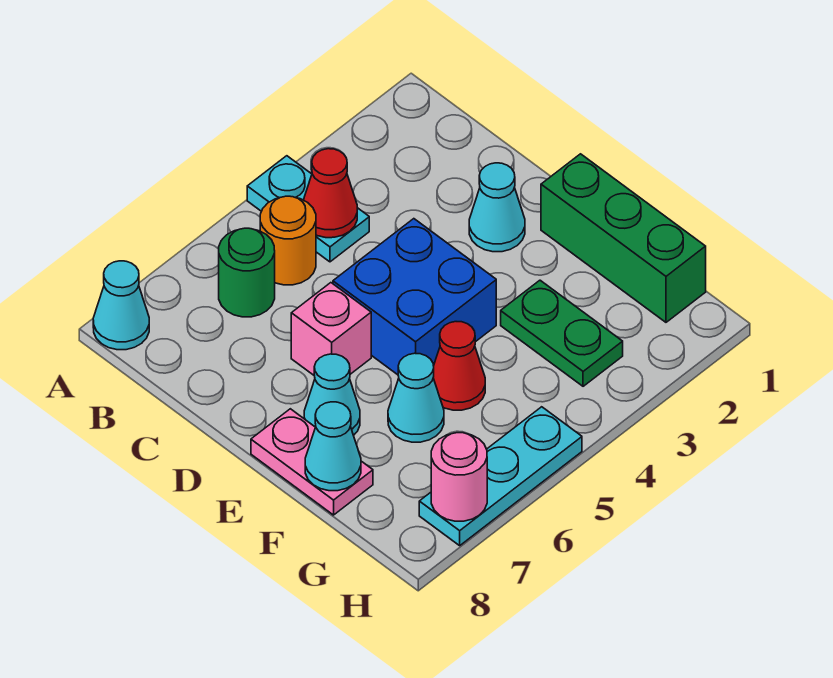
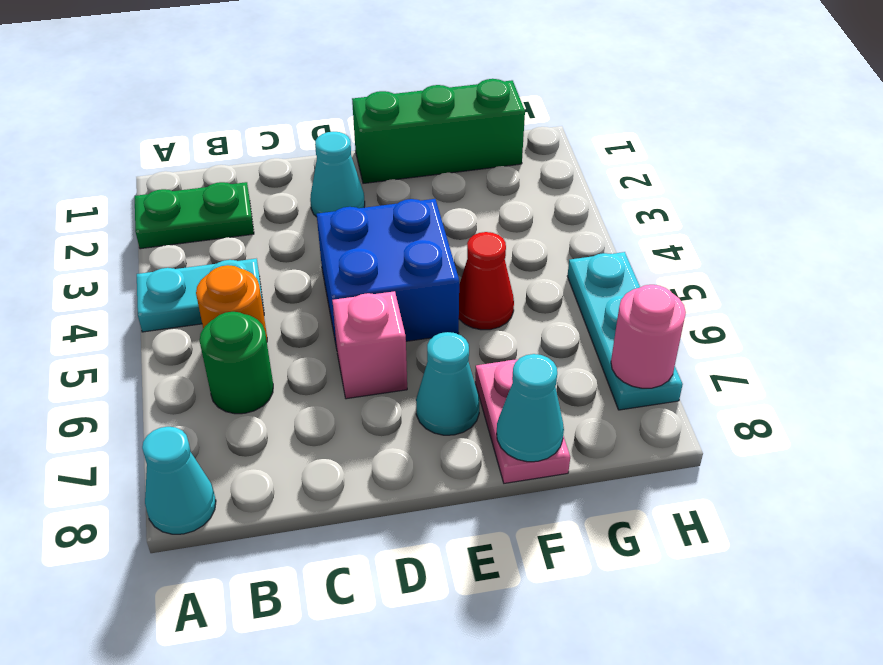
red cone B4 level 2 -> none
pink plate E8:F8 level 1 -> pink plate F7:F8 level 1
green plate F3:G3 level 1 -> green plate A2:B2 level 1
cyan cone F6 level 1 -> none

